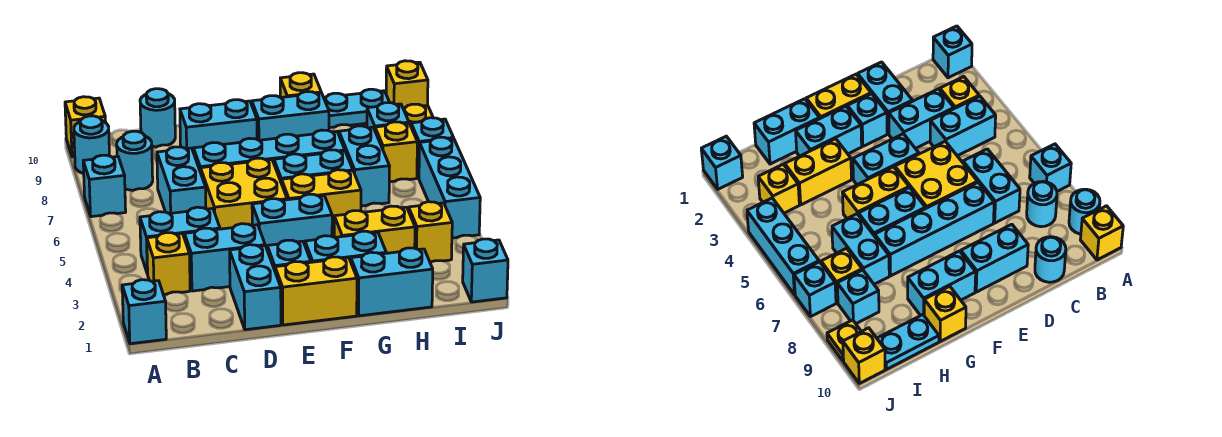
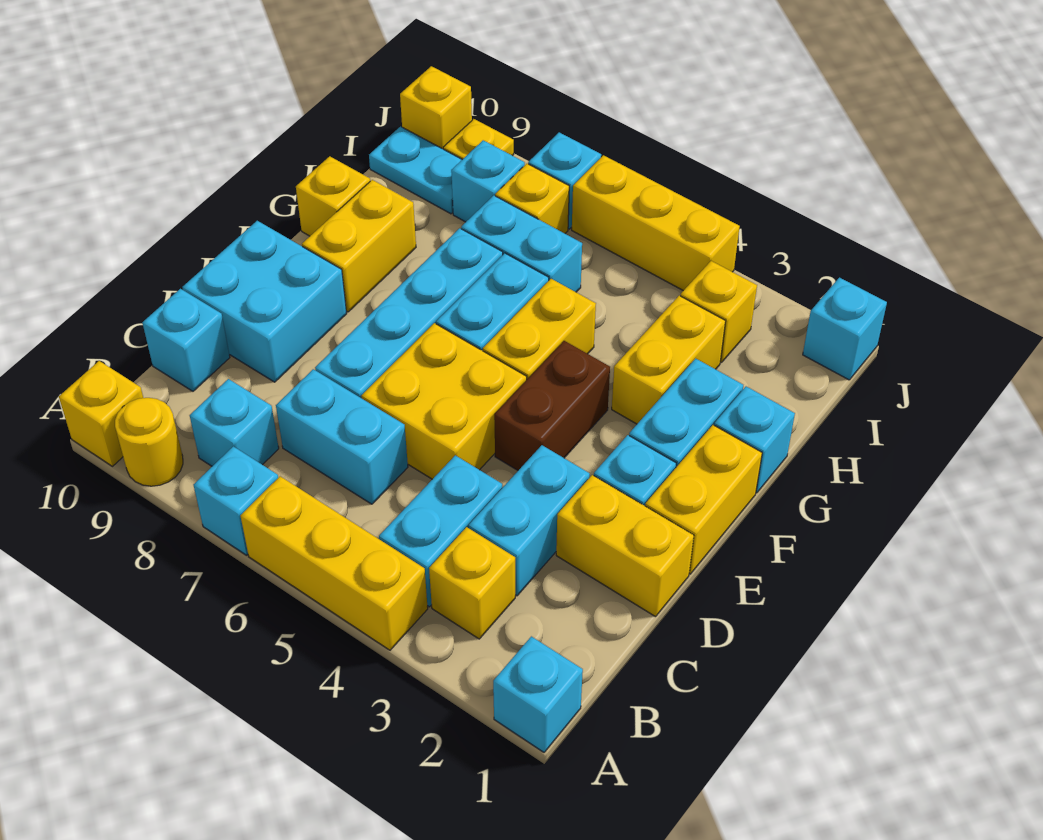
none -> yellow brick A4:A6 level 1
cyan round brick A9 level 1 -> yellow round brick A9 level 1
cyan round brick B8 level 1 -> cyan brick B8 level 1
cyan round brick C10 level 1 -> cyan brick C10 level 1
cyan brick D1:D2 level 1 -> yellow brick D1:D2 level 1
cyan brick D9:E9 level 1 -> cyan brick D9:E10 level 1
cyan brick E4:F4 level 1 -> brown brick E4:F4 level 1
cyan brick F9:G9 level 1 -> yellow brick F9:G9 level 1
cyan brick G1:H1 level 1 -> cyan brick G1 level 1
cyan plate H10:I10 level 1 -> cyan plate I9:I10 level 1
cyan brick J4:J6 level 1 -> yellow brick J4:J6 level 1

